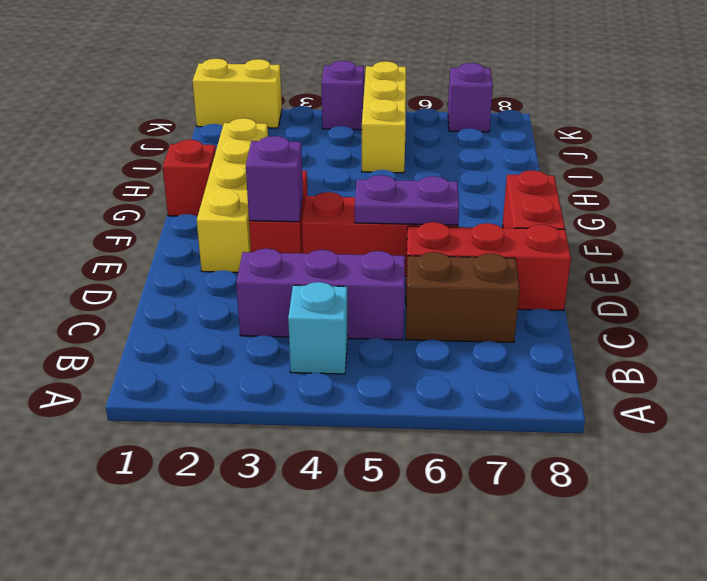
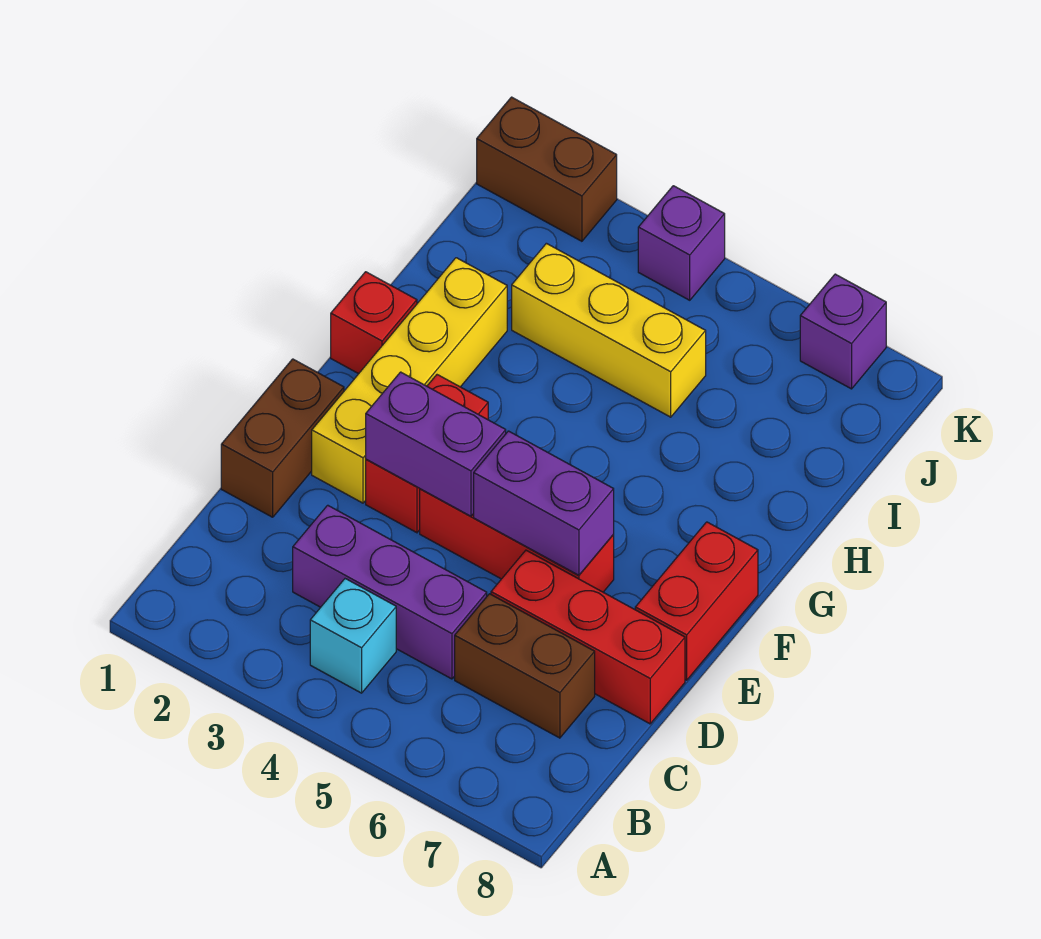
none -> brown brick D1:E1 level 1
purple brick E3 level 2 -> purple brick E3:E4 level 2
purple plate E5:E6 level 2 -> purple brick E5:E6 level 2
yellow brick I5:K5 level 1 -> yellow brick I3:I5 level 1
yellow brick K1:K2 level 1 -> brown brick K1:K2 level 1

